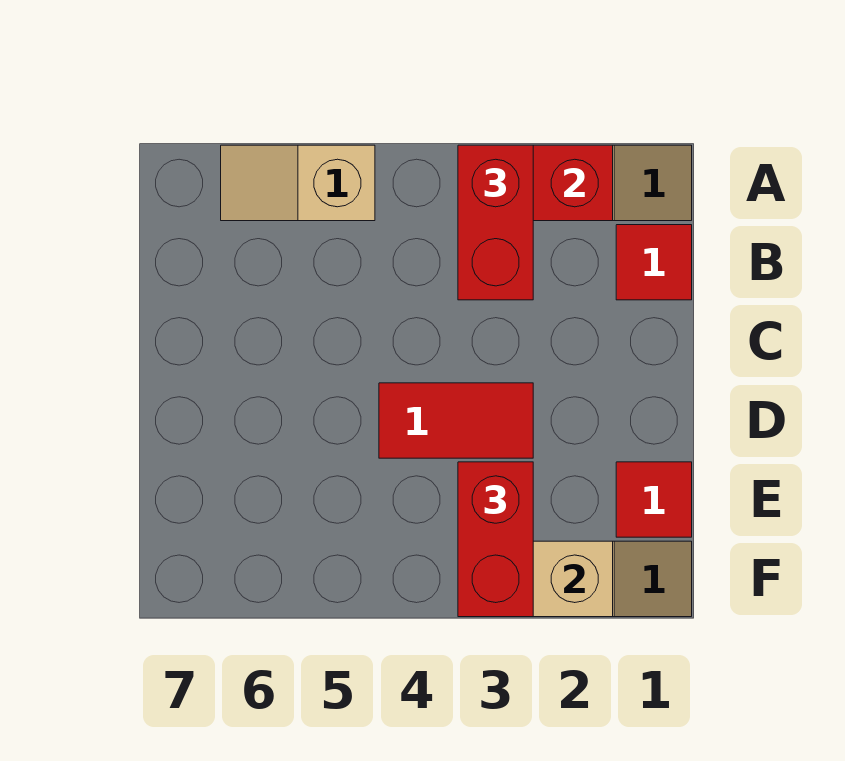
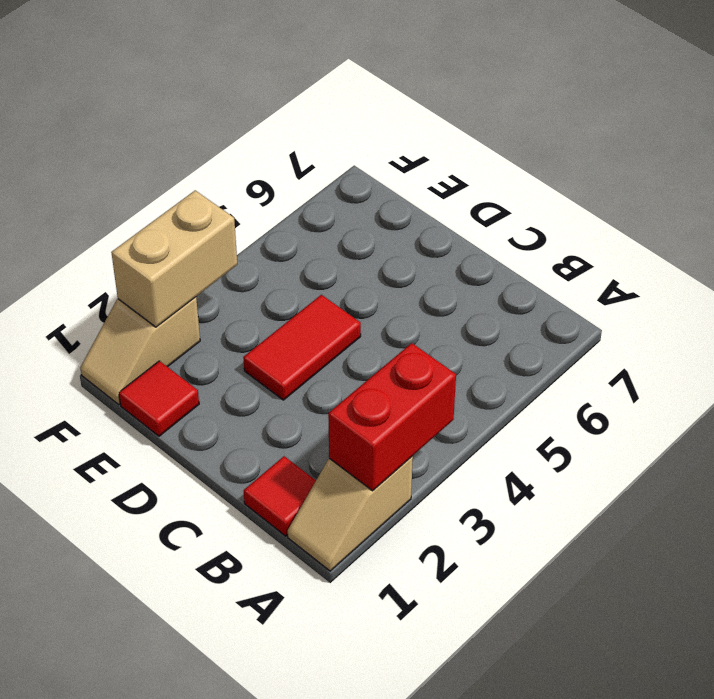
red brick A3:B3 level 3 -> none
tan slope A5:A6 level 1 top 5 -> none
red brick E3:F3 level 3 -> none

